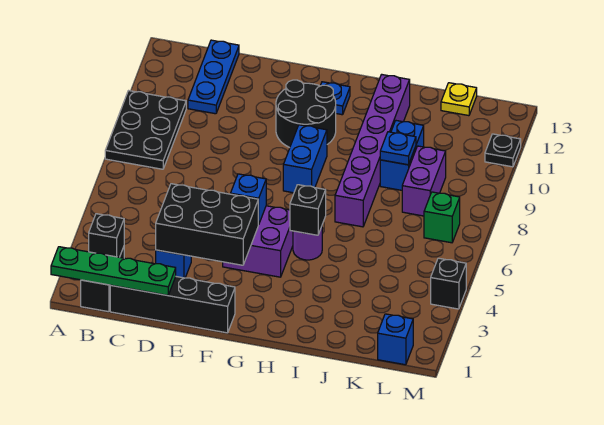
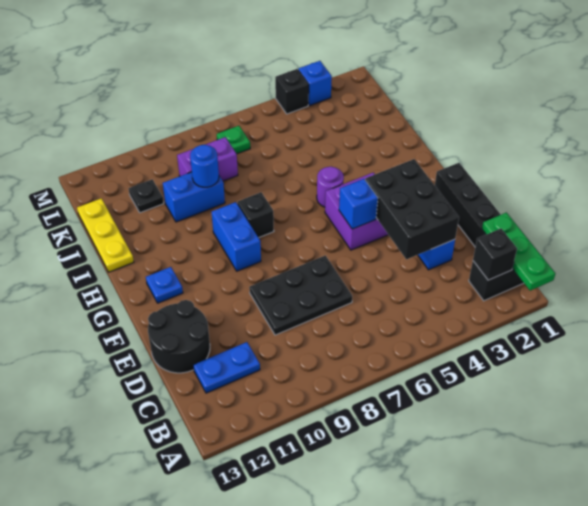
green plate A1:D1 level 2 -> green plate A1:C1 level 2
black plate A8:B10 level 1 -> black plate D7:E9 level 1
blue plate C11:C13 level 1 -> blue plate C11:C12 level 1
black round brick F10:G11 level 1 -> black round brick D12:E13 level 1
blue brick G8:G9 level 1 -> blue brick G9:H9 level 1
black brick H5 level 2 -> black brick H8 level 1
purple brick I7:I12 level 1 -> none
blue plate J9 level 2 -> blue round brick J9 level 2
yellow plate K13 level 1 -> yellow plate I13:K13 level 1
blue brick L1 level 1 -> blue brick M3 level 1
green brick L7 level 1 -> green plate L7 level 1
black plate M11 level 1 -> black plate K11 level 1

